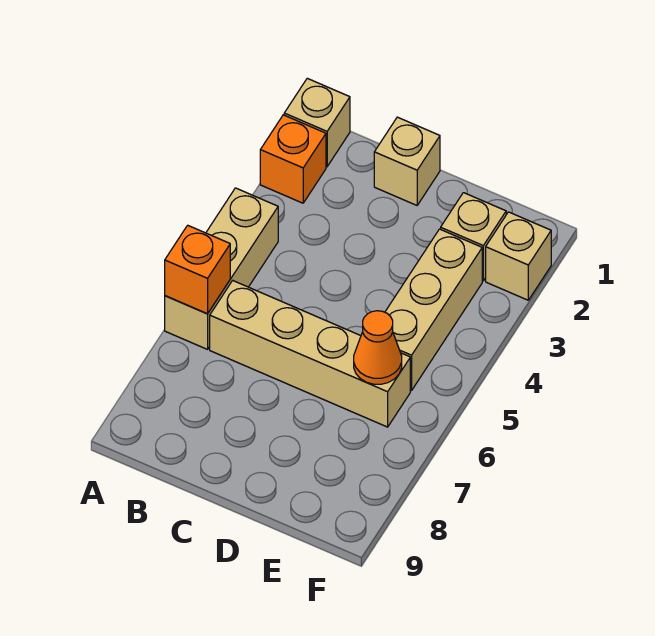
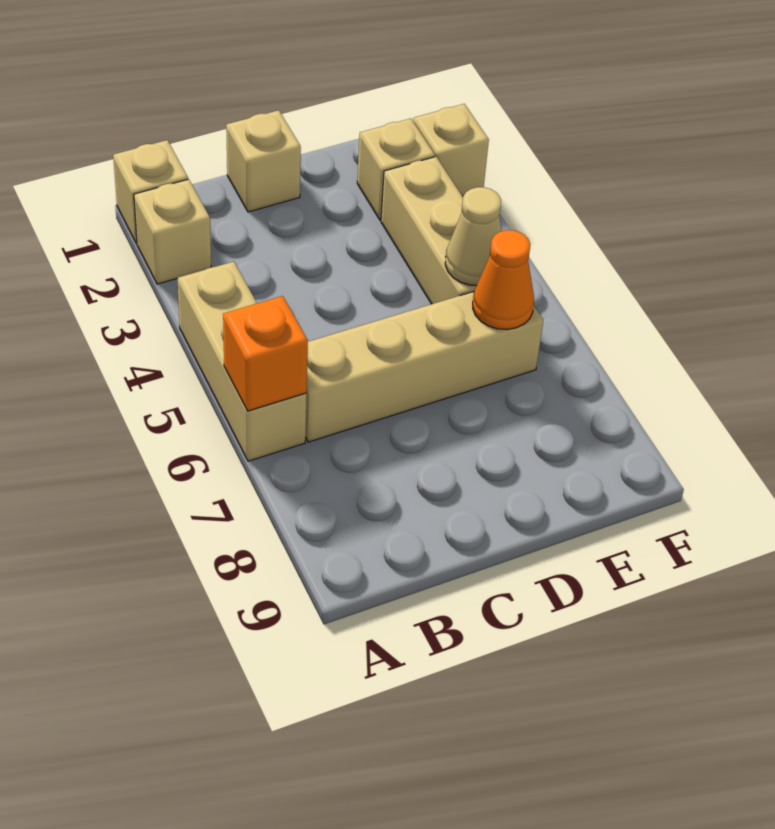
orange brick A2 level 1 -> tan brick A2 level 1
none -> tan cone E5 level 2

